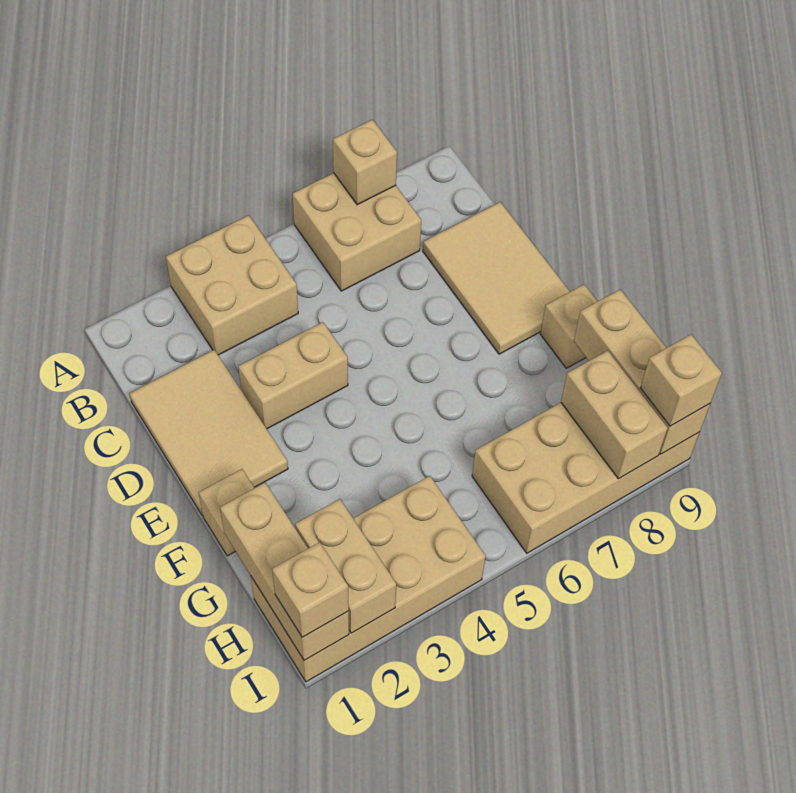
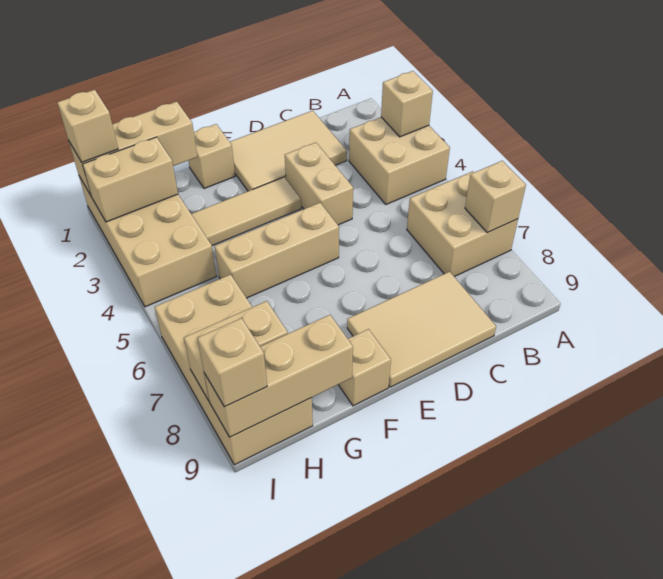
none -> tan brick A3 level 2
none -> tan tile E3:G3 level 1
none -> tan brick E5:G5 level 1

